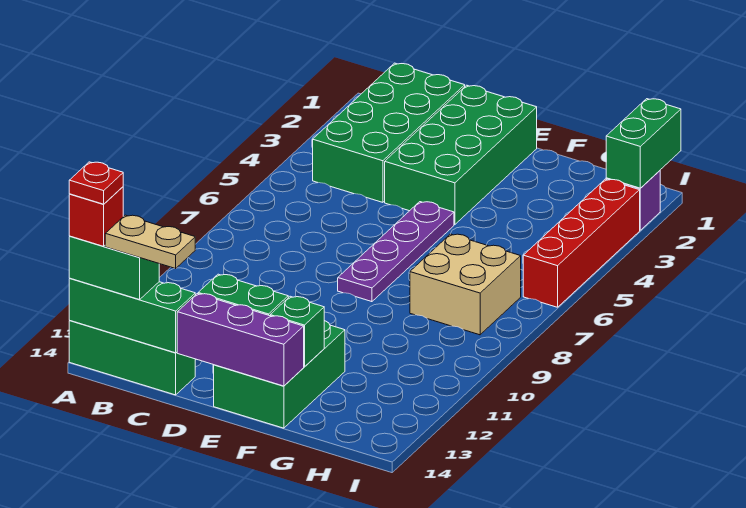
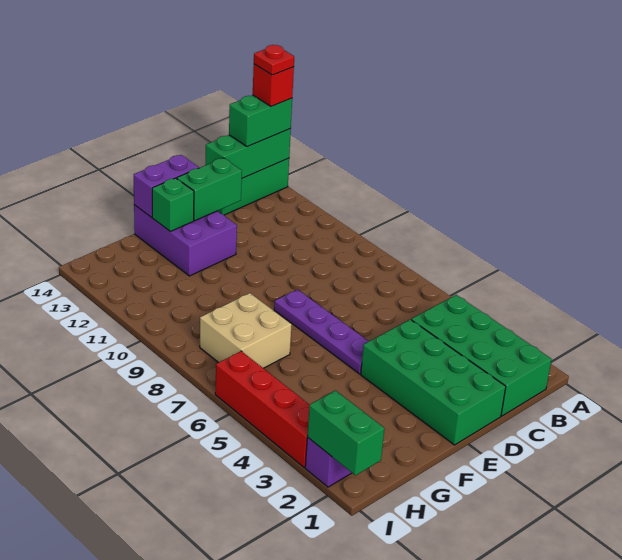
tan plate B14:C14 level 4 -> none
purple brick D14:F14 level 2 -> purple brick E14:F14 level 2
green brick E12:F14 level 1 -> purple brick E12:F14 level 1

